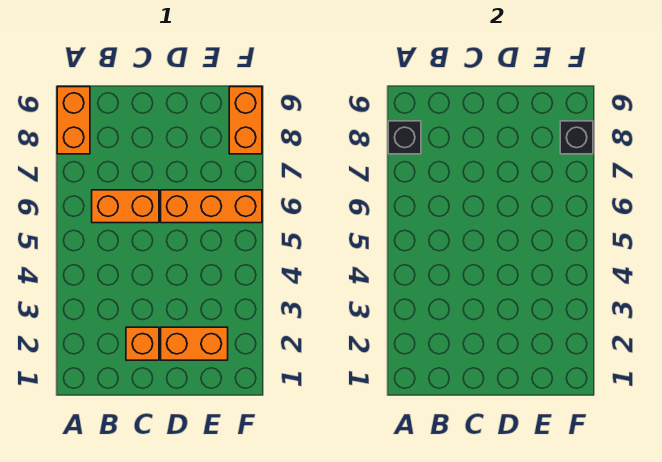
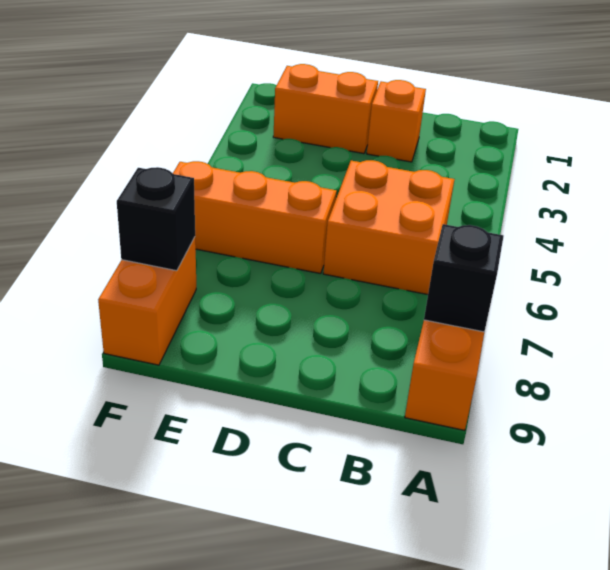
orange brick B6:C6 level 1 -> orange brick B5:C6 level 1

